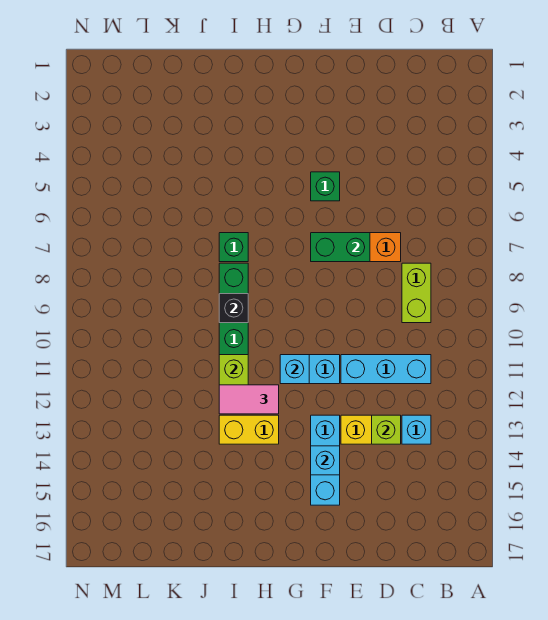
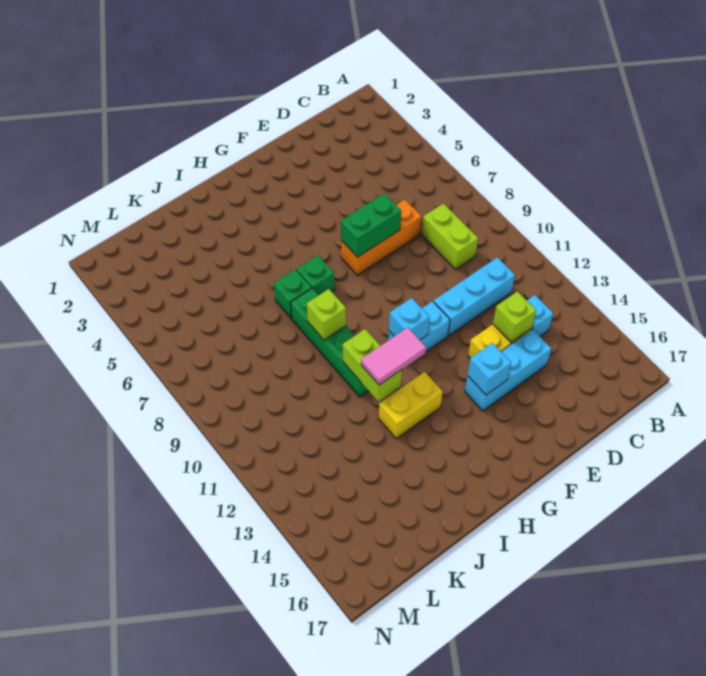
green brick F5 level 1 -> green brick H7 level 1
cyan brick F13:F15 level 1 -> cyan brick D14:F14 level 1
black brick I9 level 2 -> lime brick I9 level 2

